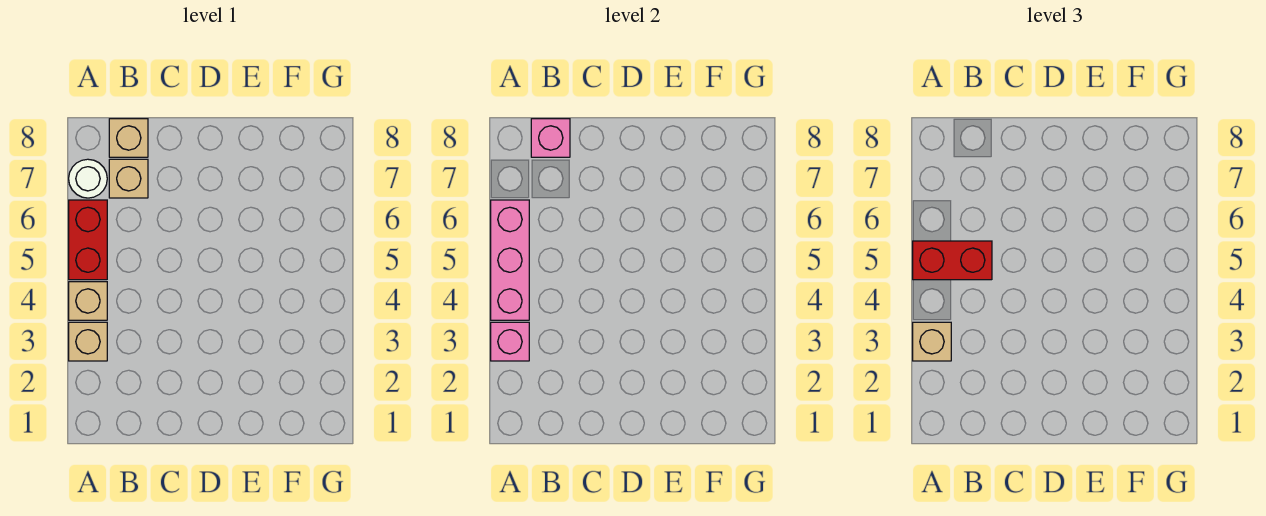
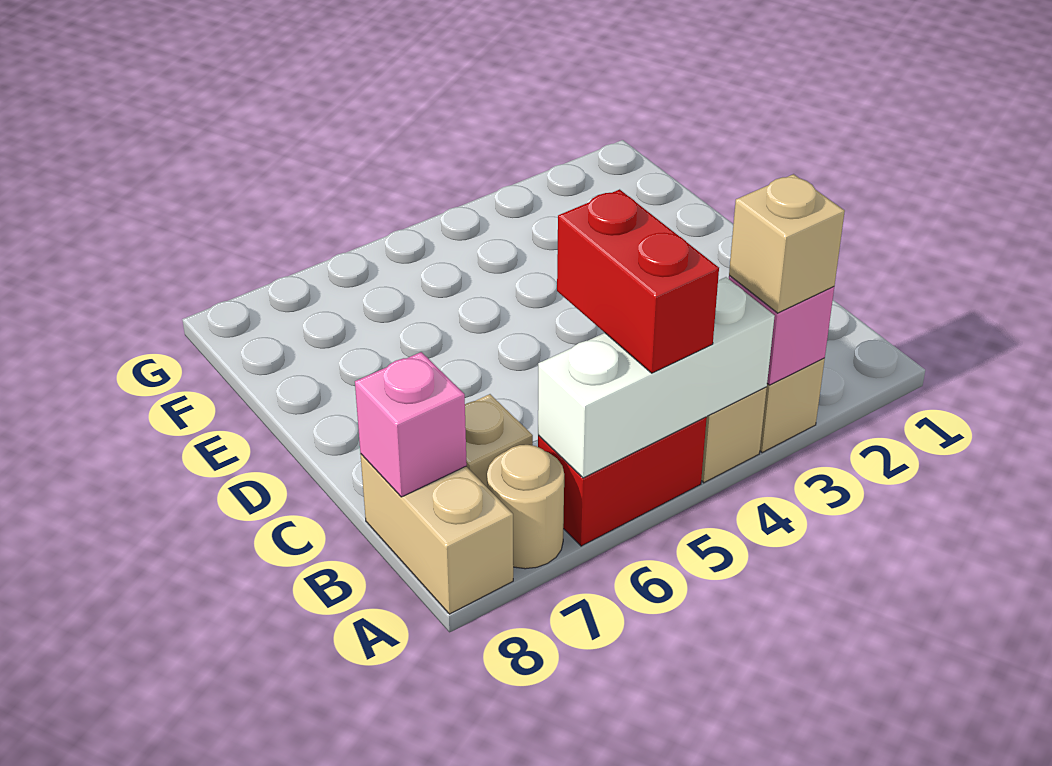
pink brick A4:A6 level 2 -> white brick A4:A6 level 2
white round brick A7 level 1 -> tan round brick A7 level 1
tan brick B8 level 1 -> tan brick A8:B8 level 1

